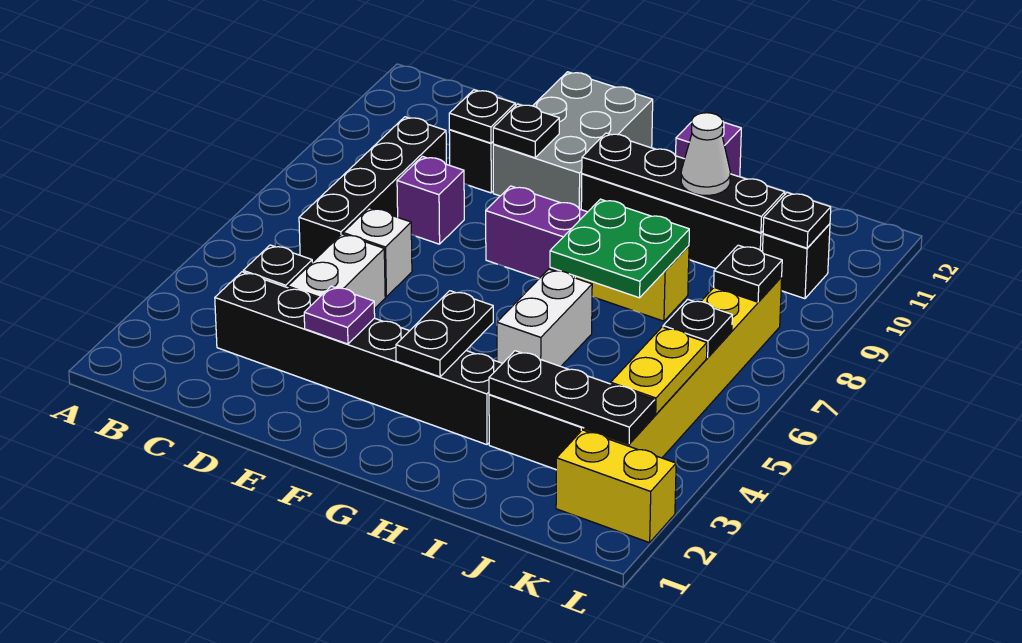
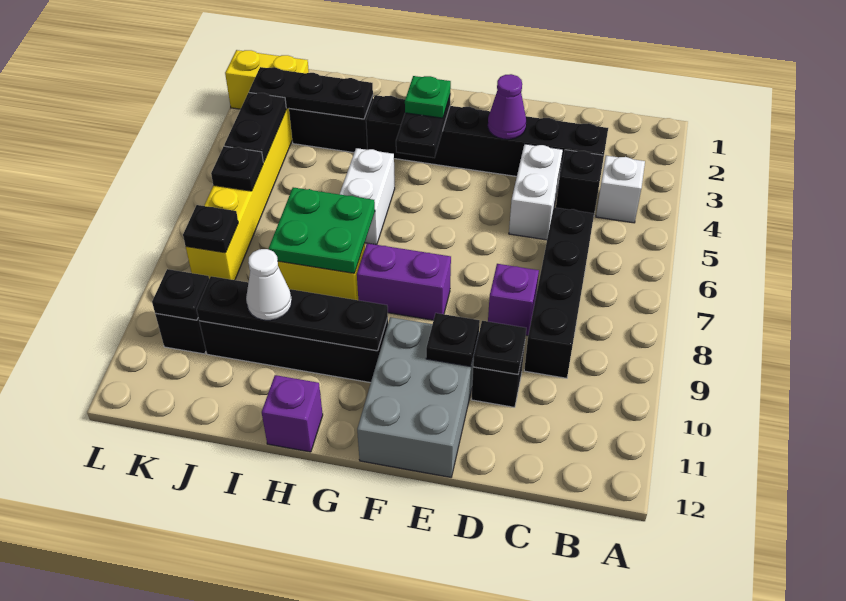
white brick D6 level 1 -> white brick B4 level 1
purple plate E3 level 2 -> purple cone E3 level 2
none -> green plate G3 level 3
yellow plate K4:K5 level 2 -> black plate K4:K5 level 2

